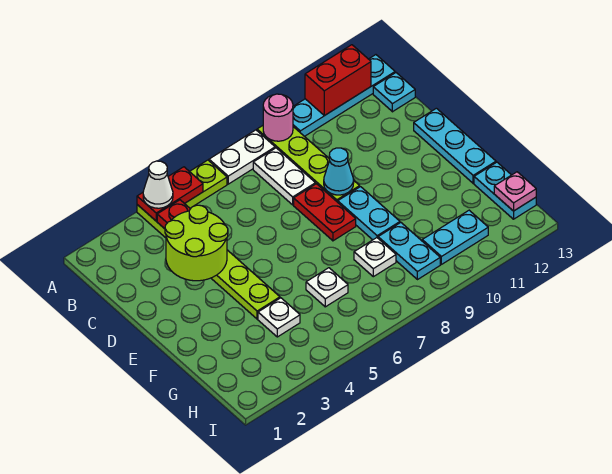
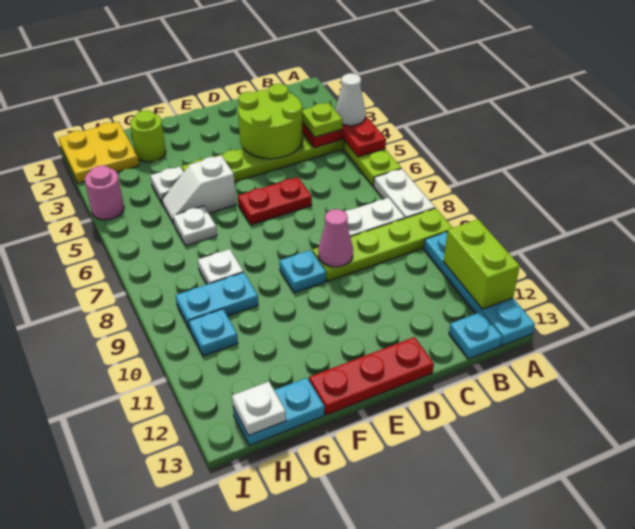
pink round brick A9 level 2 -> pink round brick I4 level 1
red brick A11:A12 level 2 -> lime brick A11:A12 level 2
none -> lime plate B4 level 3
red plate D8:E8 level 1 -> red plate D6:E6 level 1
cyan cone D9 level 2 -> pink cone D9 level 2
cyan plate D13:F13 level 1 -> red plate D13:F13 level 1
cyan plate E9:F9 level 1 -> cyan plate E9 level 1
none -> white slope F5:G5 level 1 top F
none -> lime round brick G2 level 1
none -> yellow plate H1:I2 level 1
cyan plate H10:H11 level 1 -> cyan plate H10 level 1
pink plate H13 level 2 -> white plate H13 level 2

